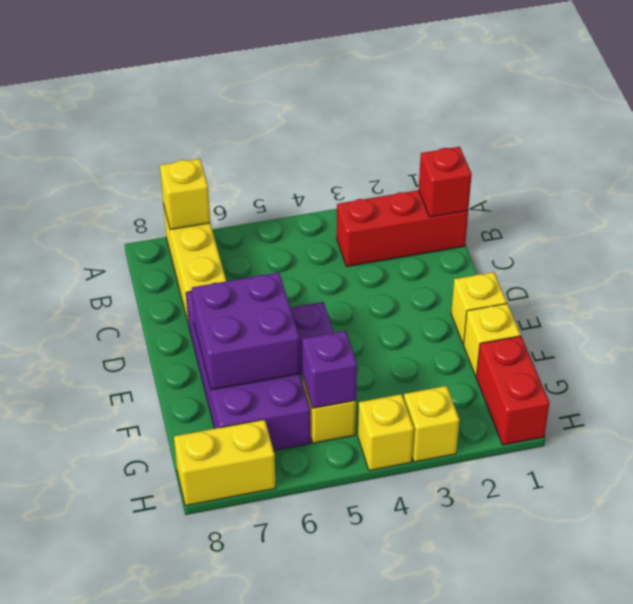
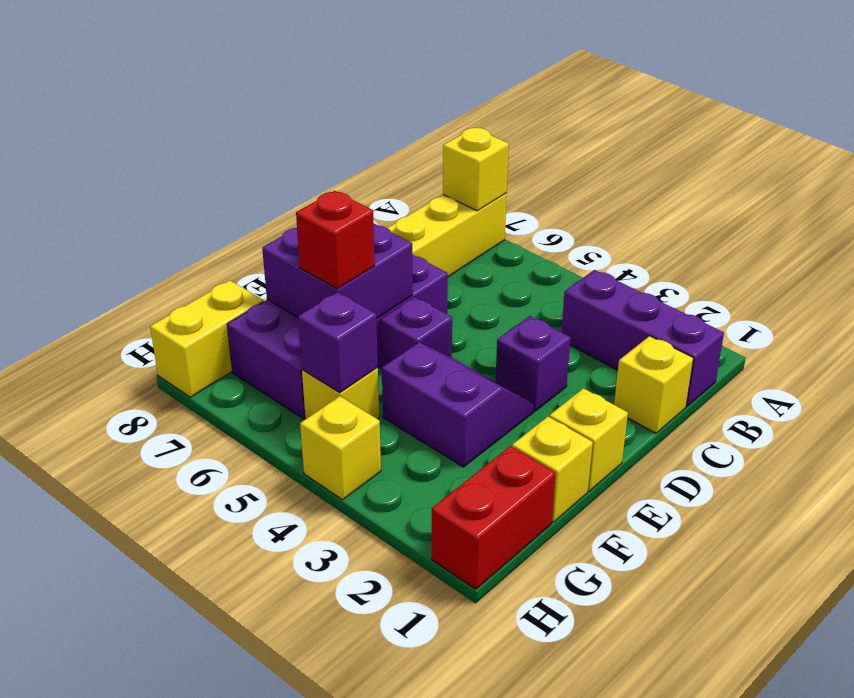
red brick B1:B3 level 1 -> purple brick B1:B3 level 1
red brick B1 level 2 -> red brick F6 level 3
none -> purple brick D3 level 1
none -> purple slope E3:F4 level 1 top F
yellow brick H3 level 1 -> yellow brick C1 level 1
yellow brick H7:H8 level 1 -> yellow brick G8:H8 level 1

